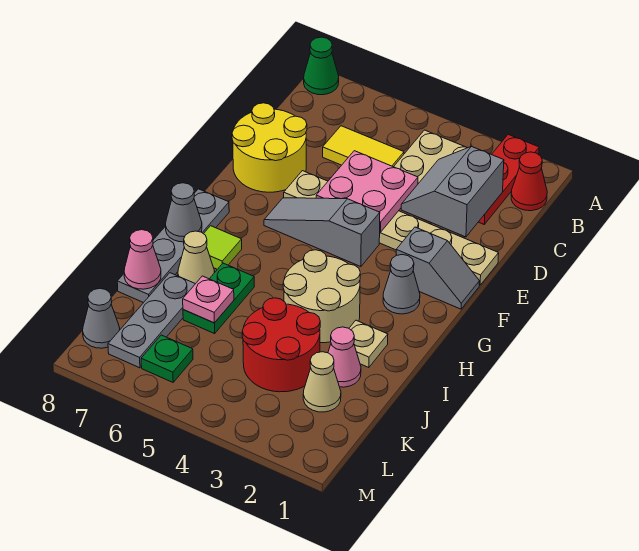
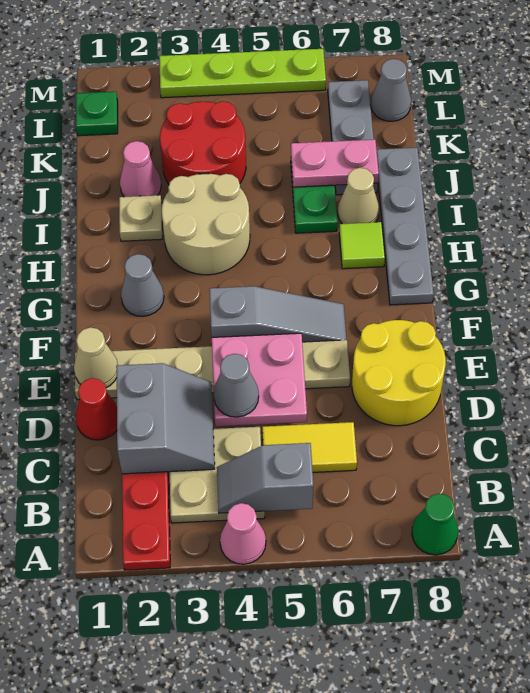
red cone B1 level 1 -> red cone D1 level 1
grey slope F1:F2 level 1 top 2 -> grey slope B4:B5 level 2 top 5
grey cone H8 level 2 -> grey cone D4 level 3
pink plate J6 level 2 -> pink plate J6:J7 level 2
pink cone J8 level 2 -> pink cone A4 level 1
tan cone K2 level 1 -> tan cone E1 level 2
green plate L6 level 1 -> green plate L1 level 1
none -> lime plate M3:M6 level 1

